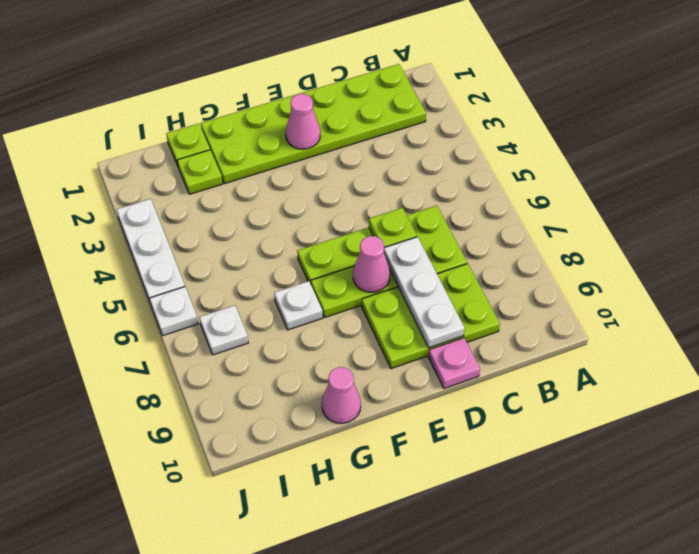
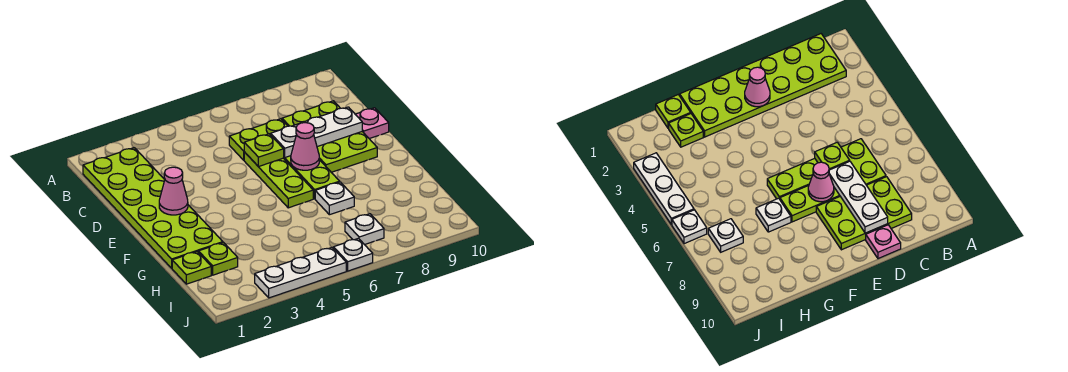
pink cone G10 level 1 -> none

